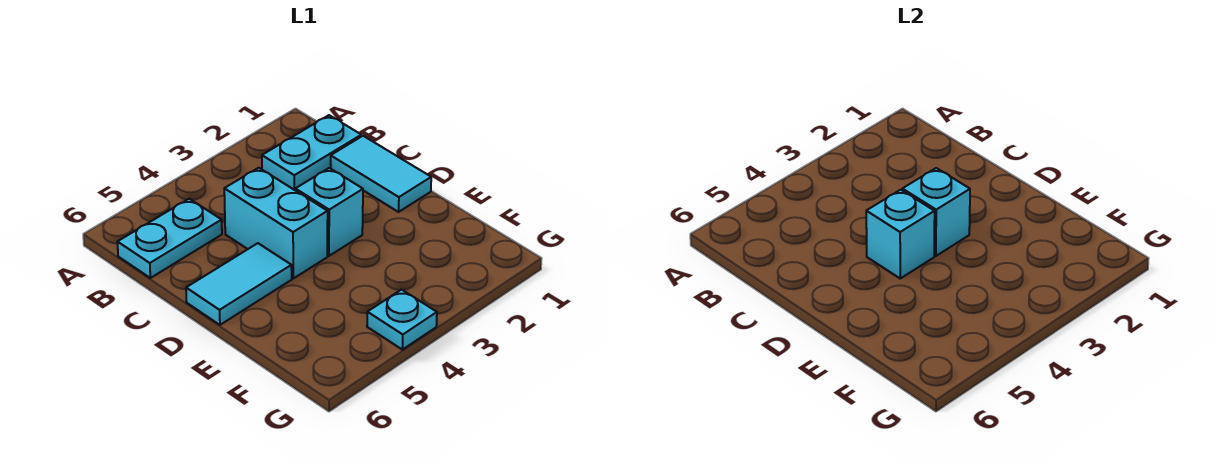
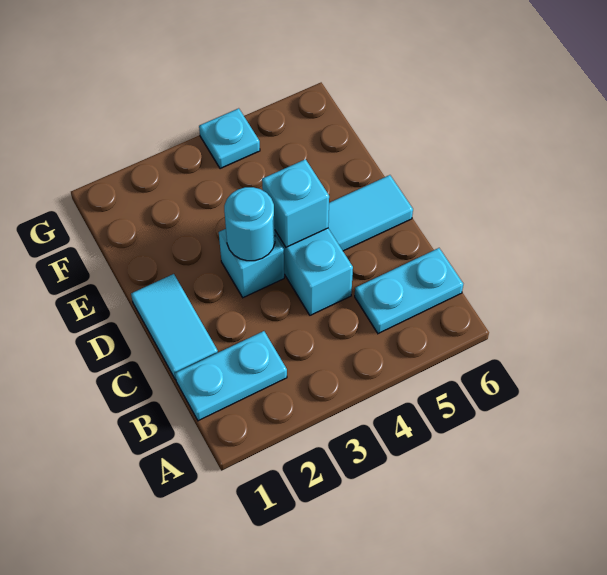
cyan brick D3 level 2 -> cyan round brick D3 level 2

